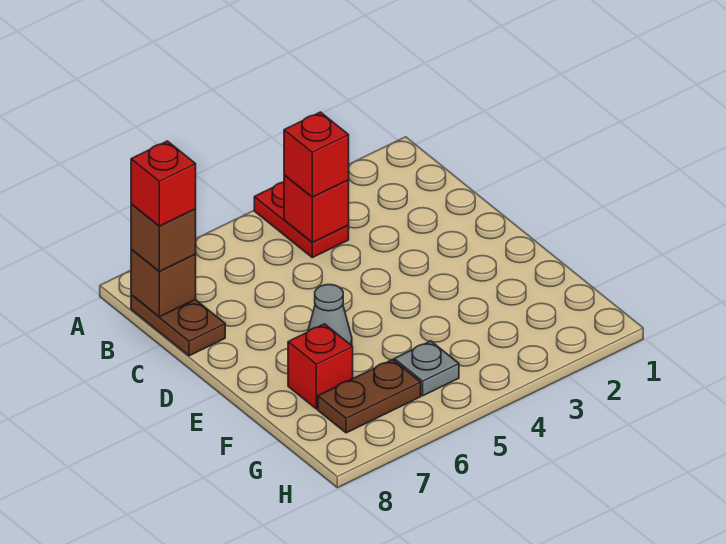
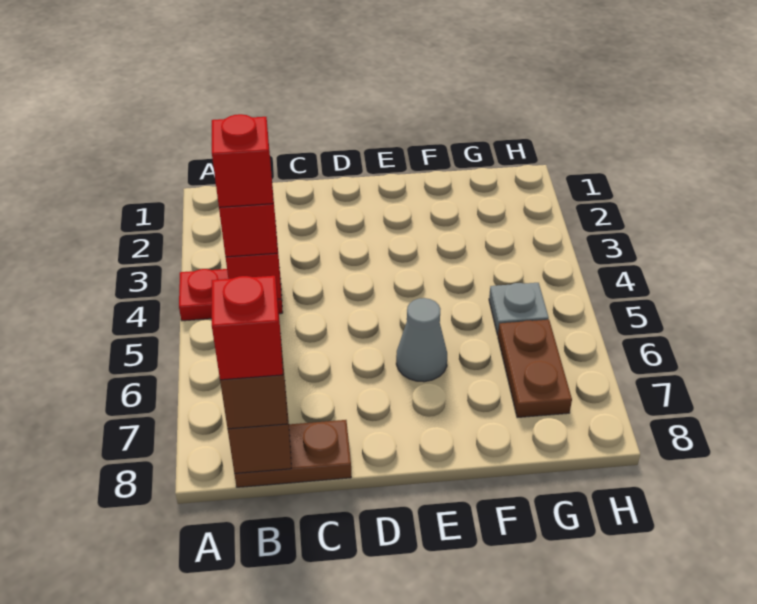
red brick F7 level 1 -> red brick B4 level 4

